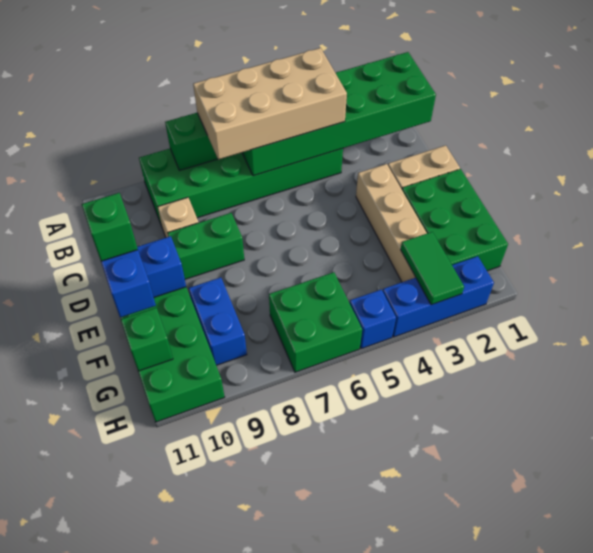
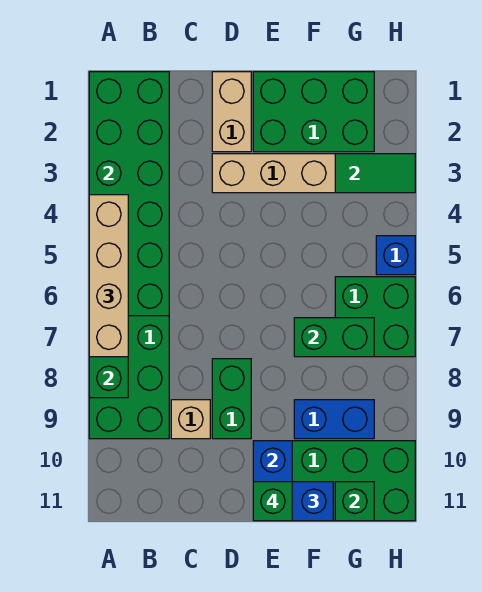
tan brick A4:B7 level 3 -> tan brick A4:A7 level 3
none -> green brick F7:G7 level 2
blue brick H2:H4 level 1 -> none

